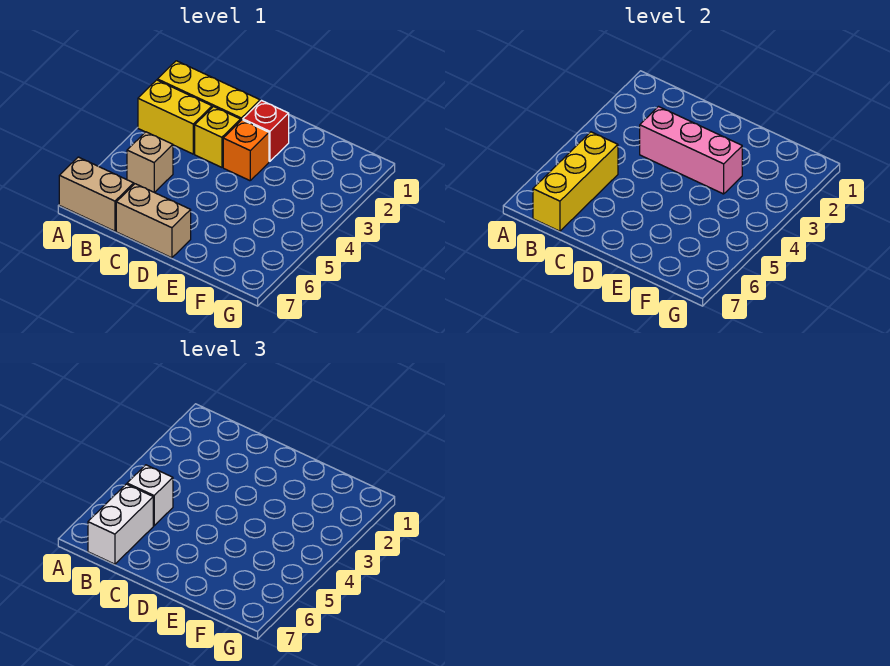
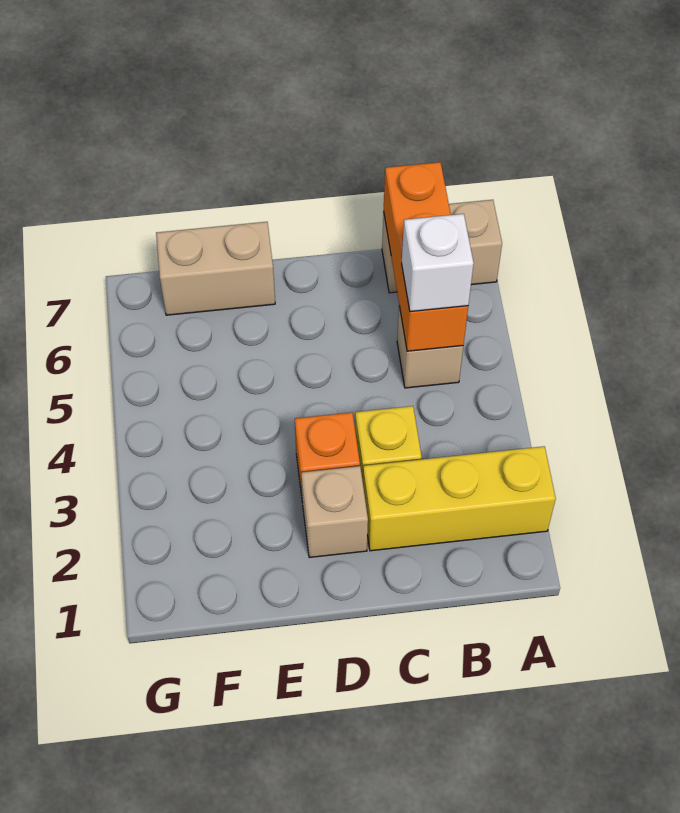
yellow brick A3:B3 level 1 -> none
yellow brick B5:B7 level 2 -> orange brick B5:B7 level 2
white brick B6:B7 level 3 -> none
pink brick C3:E3 level 2 -> none
tan brick C7:D7 level 1 -> tan brick E7:F7 level 1
red brick D2 level 1 -> tan brick D2 level 1

